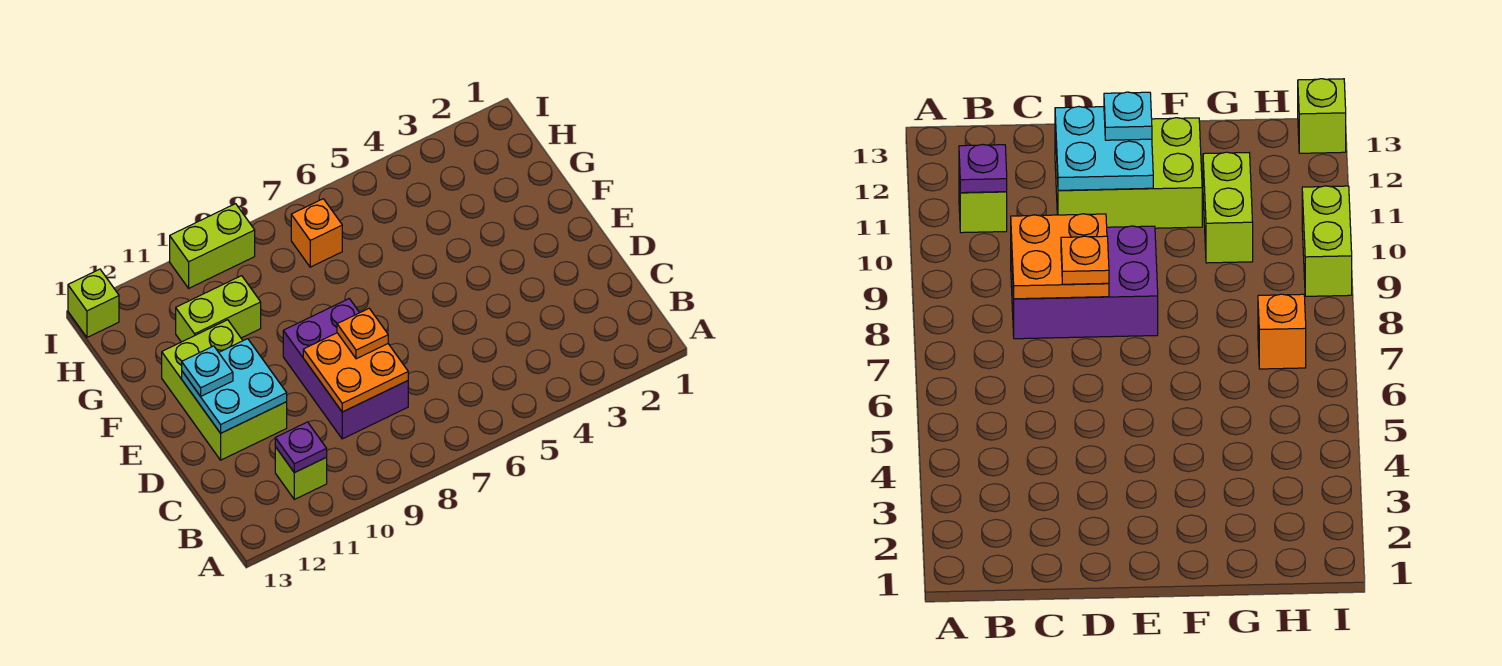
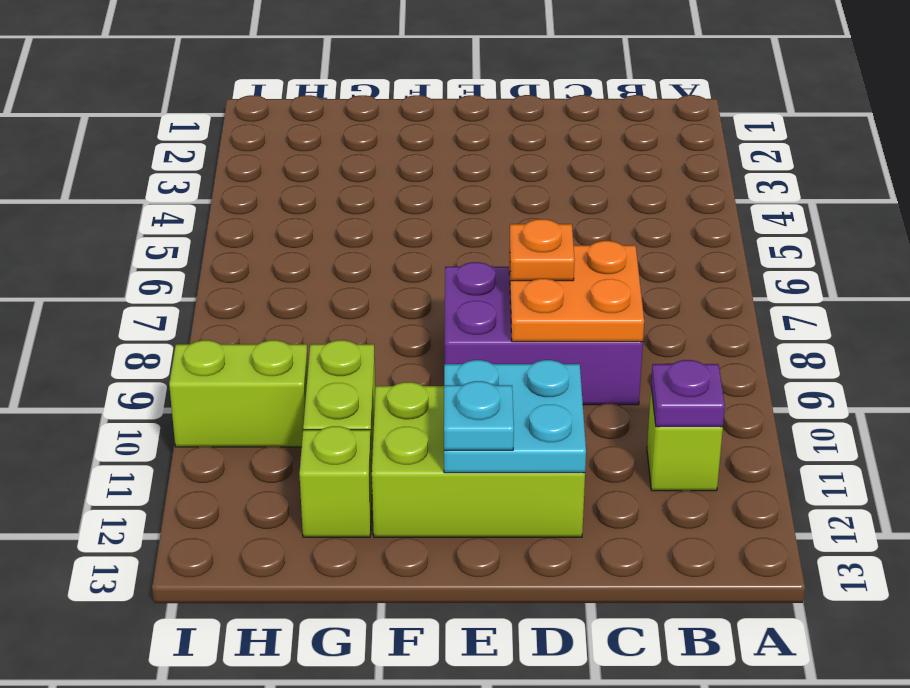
orange brick H7 level 1 -> none
lime brick I9:I10 level 1 -> lime brick H10:I10 level 1
lime brick I13 level 1 -> lime brick G12 level 1

